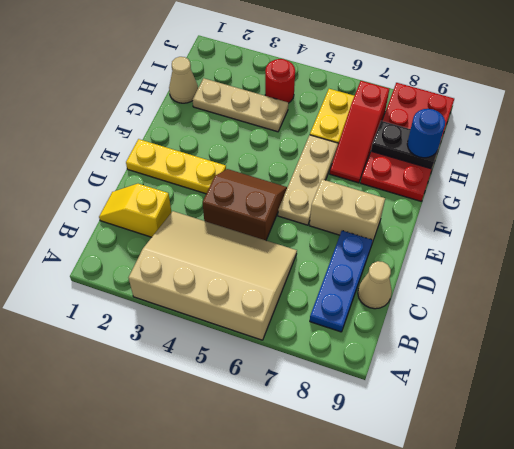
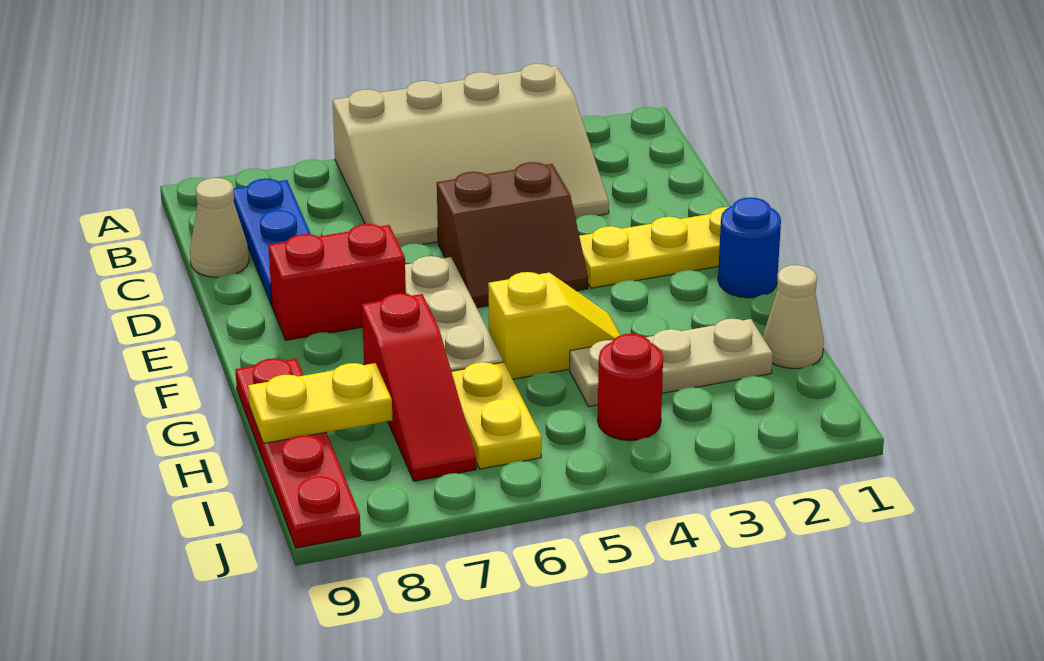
yellow slope C1:C2 level 1 top 2 -> yellow slope G4:G5 level 1 top 5
tan brick E7:E8 level 1 -> red brick E7:E8 level 1
red slope G7:I7 level 1 top I -> red slope G7:I7 level 1 top G
red plate G8:J9 level 1 -> red plate G9:J9 level 1
black plate H8:H9 level 2 -> yellow plate H8:H9 level 2
blue round brick H9 level 3 -> blue round brick F1 level 1

